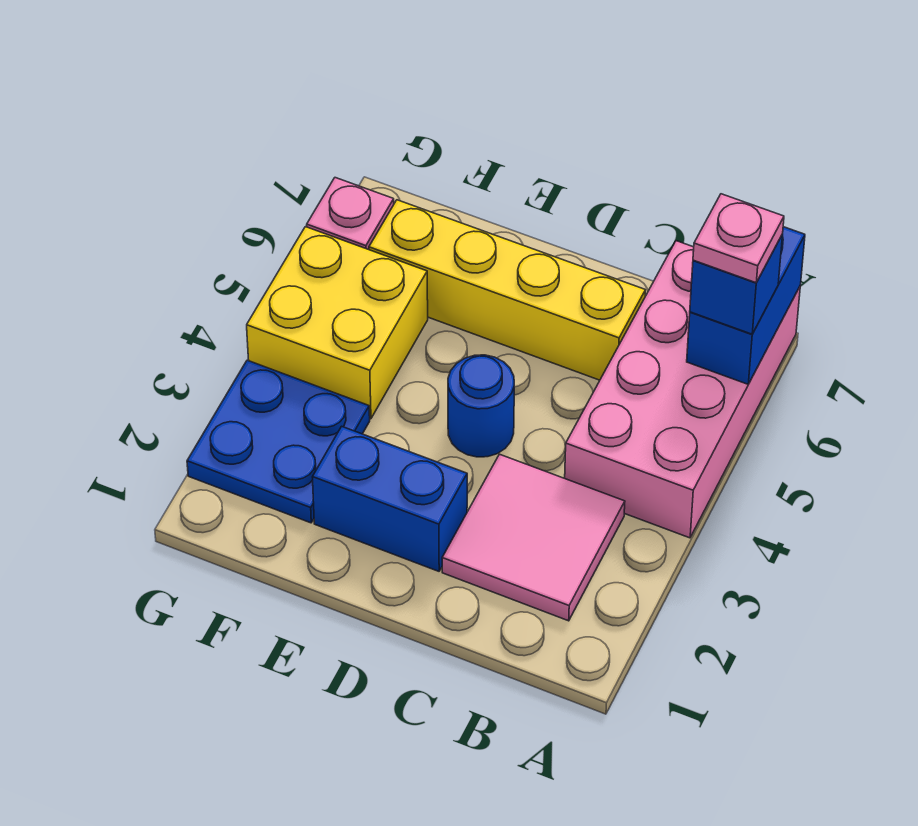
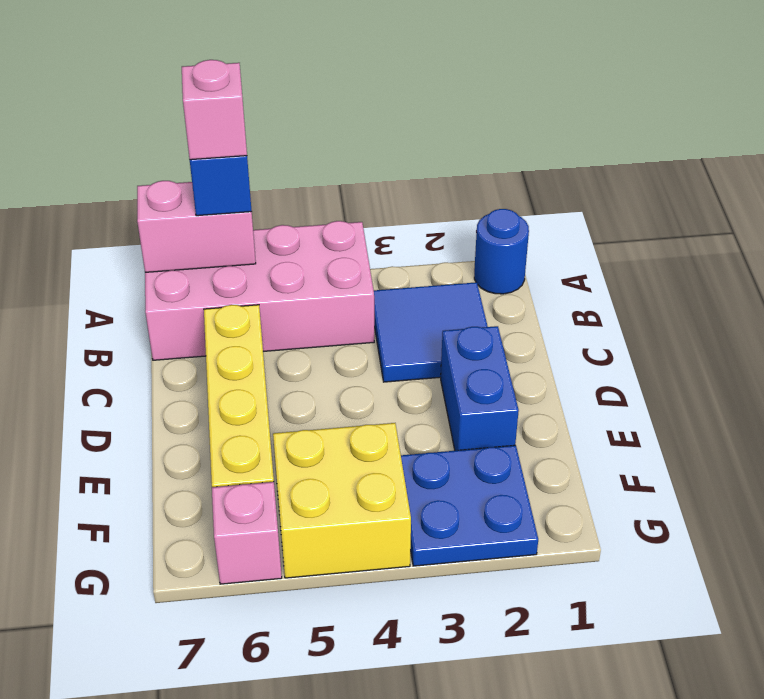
blue brick A6:A7 level 2 -> pink brick A6:A7 level 2
pink plate A6 level 4 -> pink brick A6 level 4
pink tile B2:C3 level 1 -> blue tile B2:C3 level 1
blue round brick D4 level 1 -> blue round brick A1 level 1

